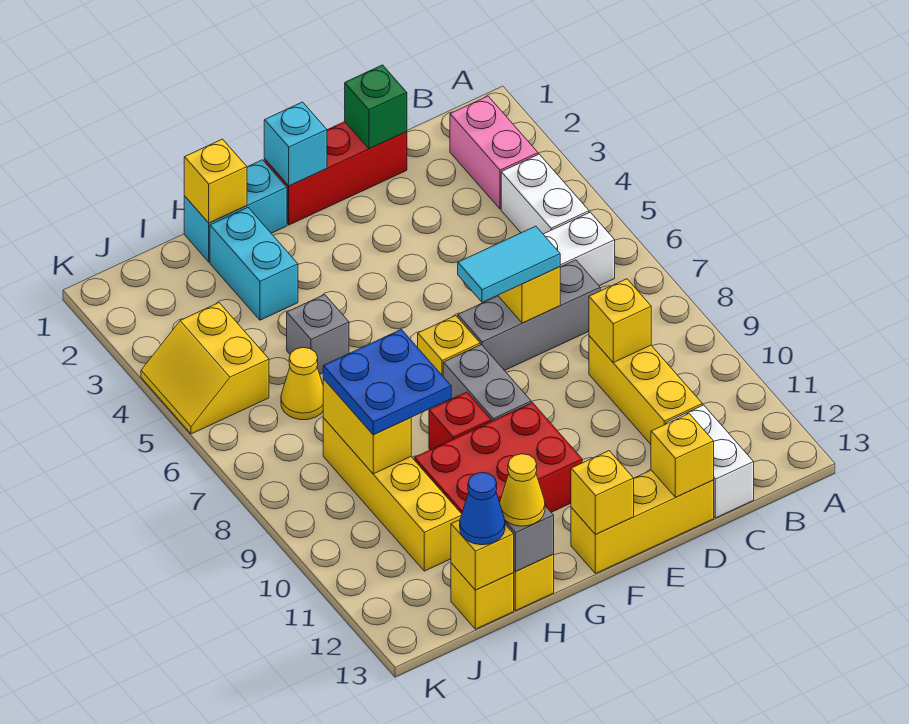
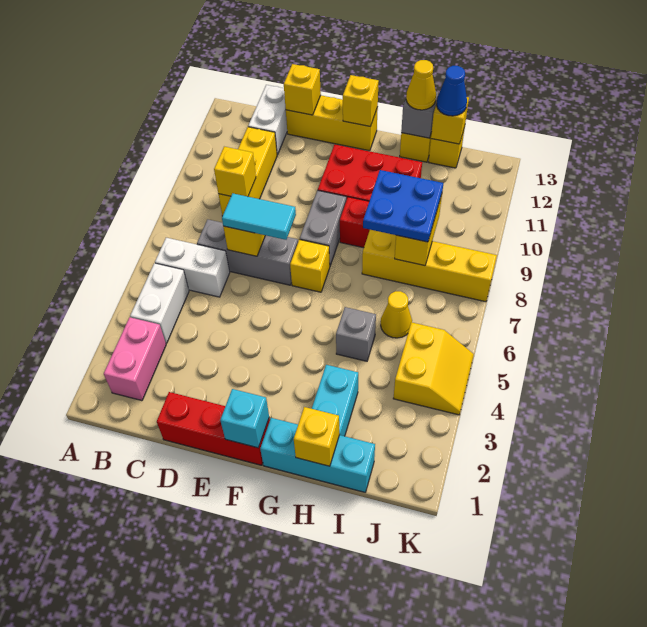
green brick D1 level 2 -> none
cyan brick G1:H1 level 1 -> cyan brick G1:I1 level 1
yellow brick I8:I11 level 1 -> yellow brick H8:K8 level 1

